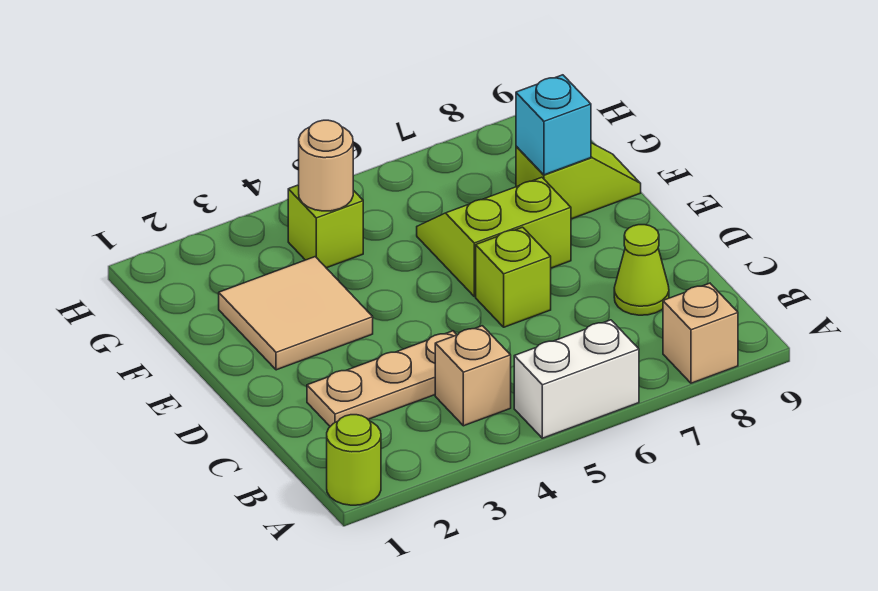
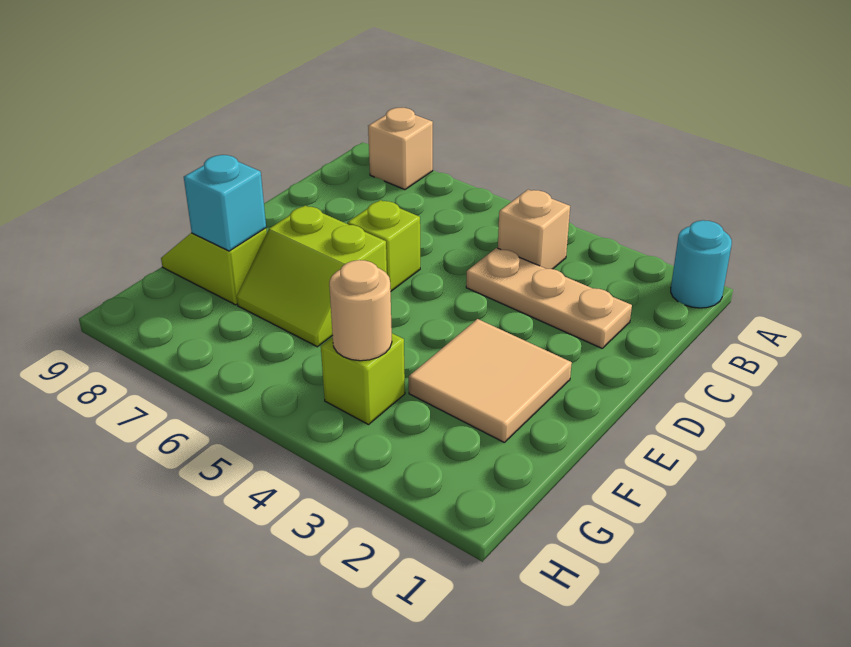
lime round brick A1 level 1 -> cyan round brick A1 level 1
white brick A5:A6 level 1 -> none
lime cone C8 level 1 -> none

